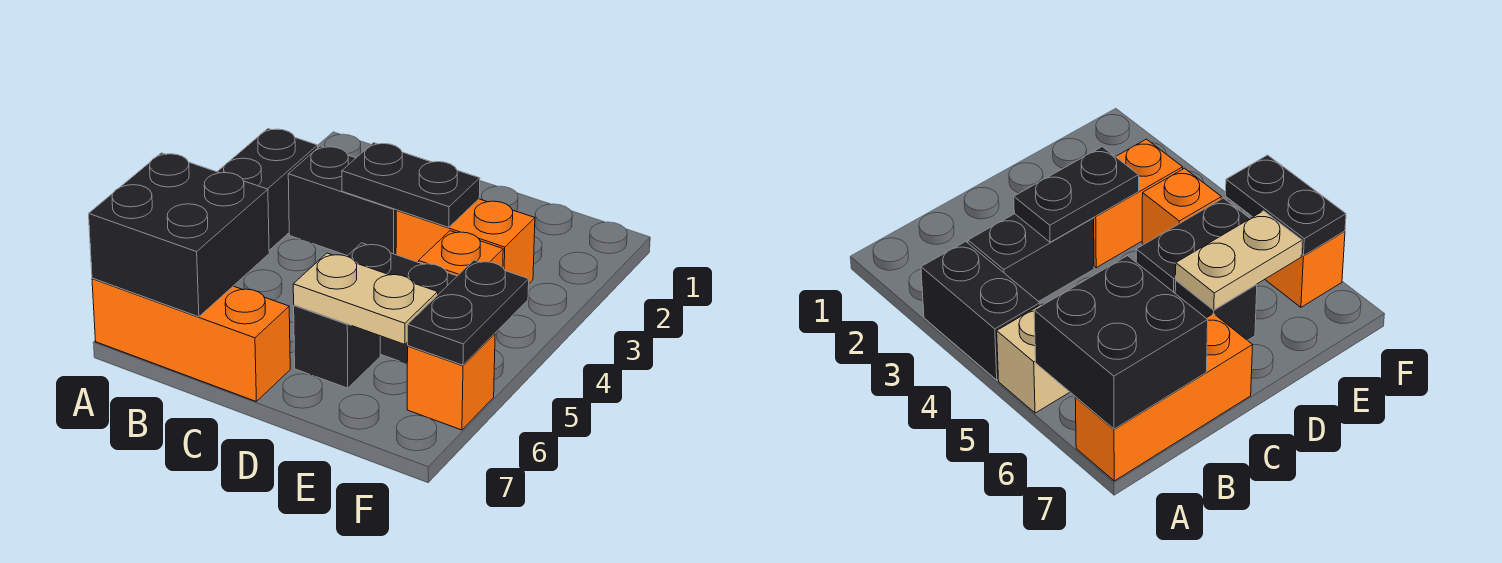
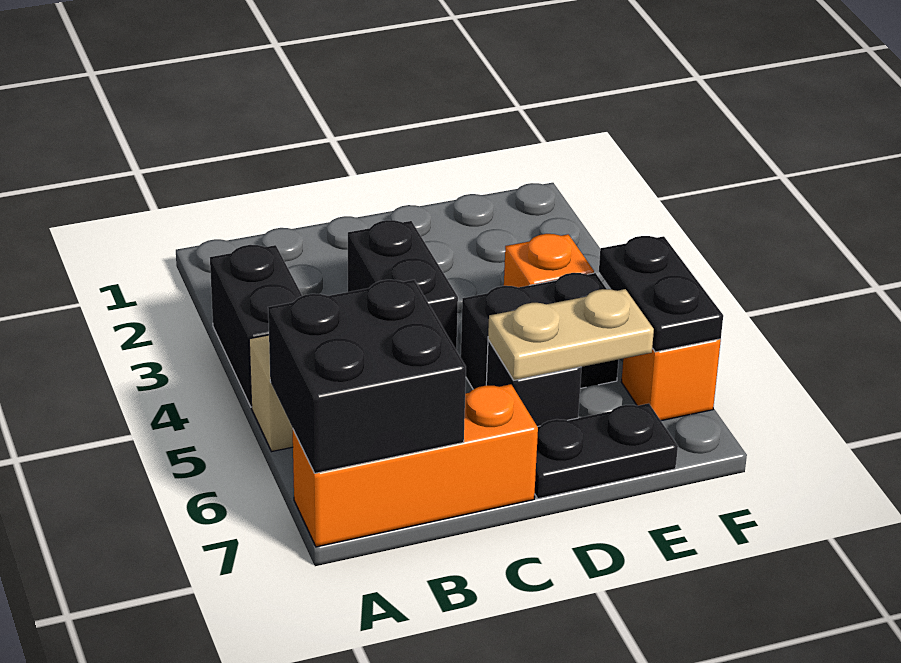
black brick B3:C3 level 1 -> black brick C3:C4 level 1
black plate C3:D3 level 2 -> black plate D7:E7 level 1
orange brick D3:E3 level 1 -> none

